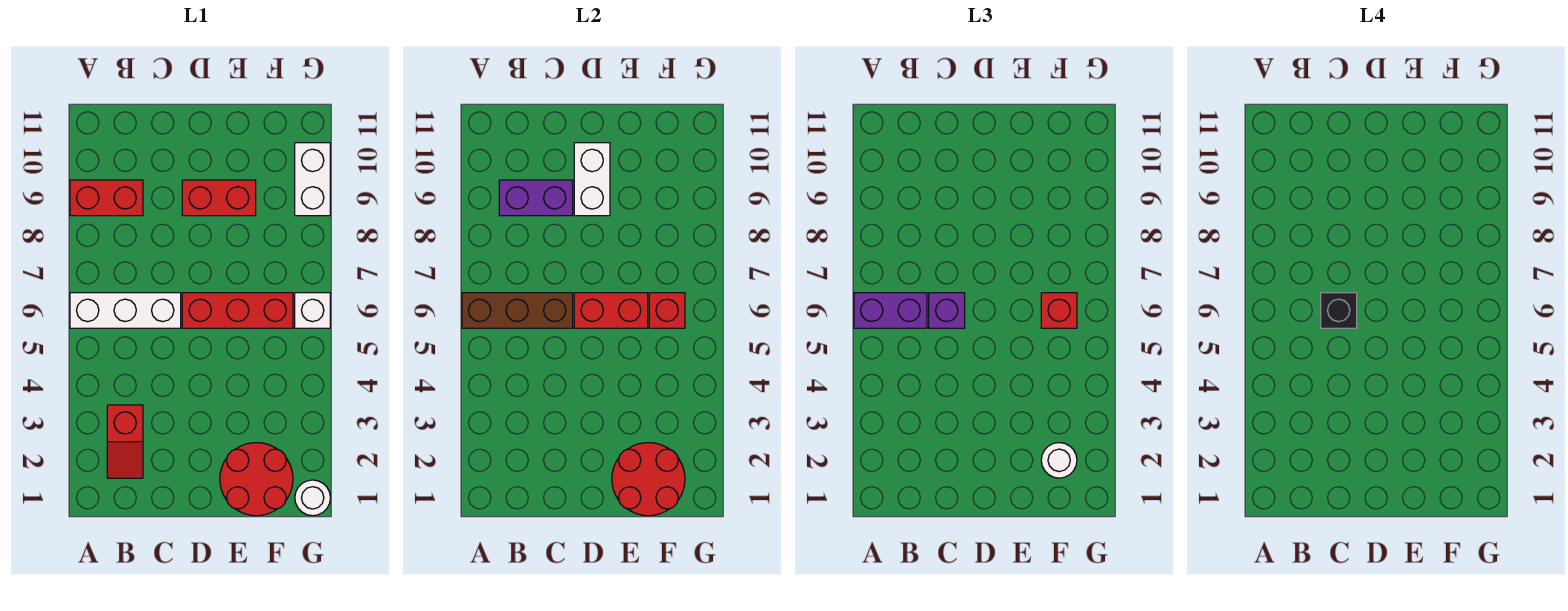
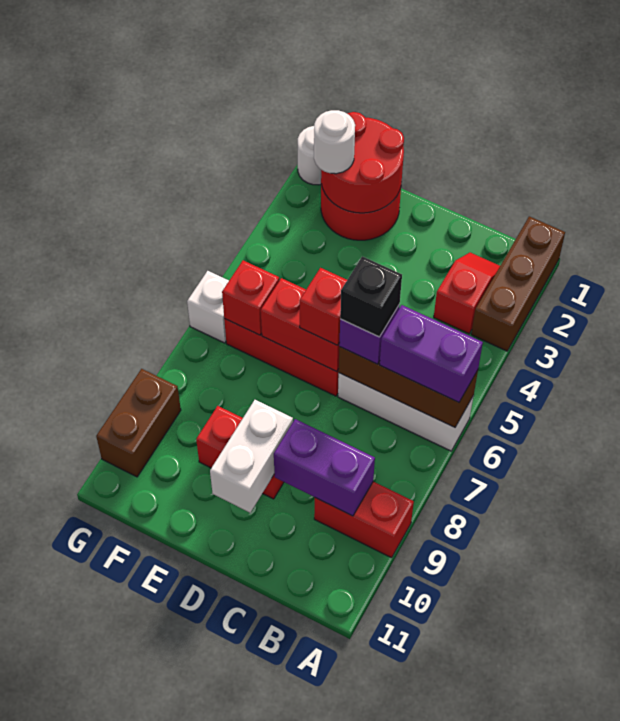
none -> brown brick A1:A3 level 1
red brick F6 level 3 -> red brick D6 level 3
white brick G9:G10 level 1 -> brown brick G9:G10 level 1

